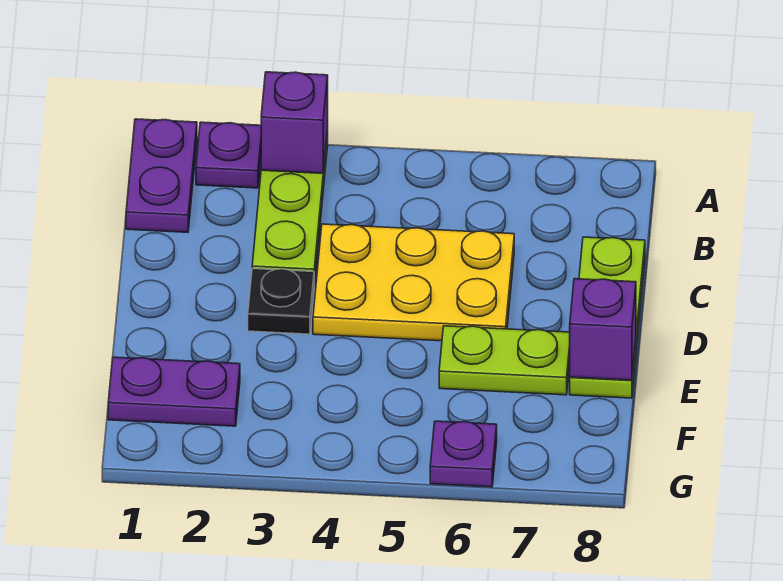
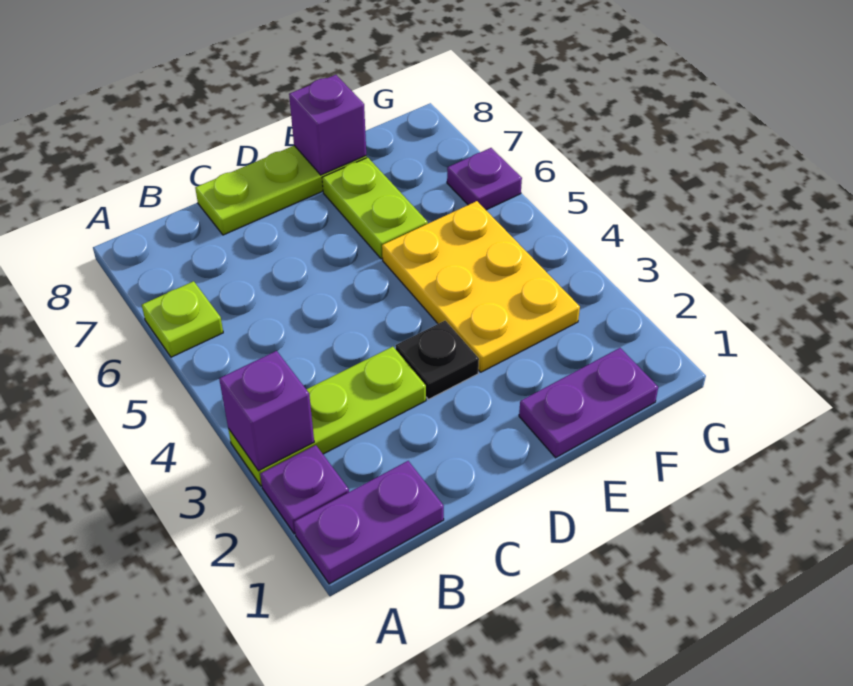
none -> lime plate A6 level 1
yellow plate C4:D6 level 1 -> yellow plate E3:F5 level 1
purple plate F1:F2 level 1 -> purple plate E1:F1 level 1

